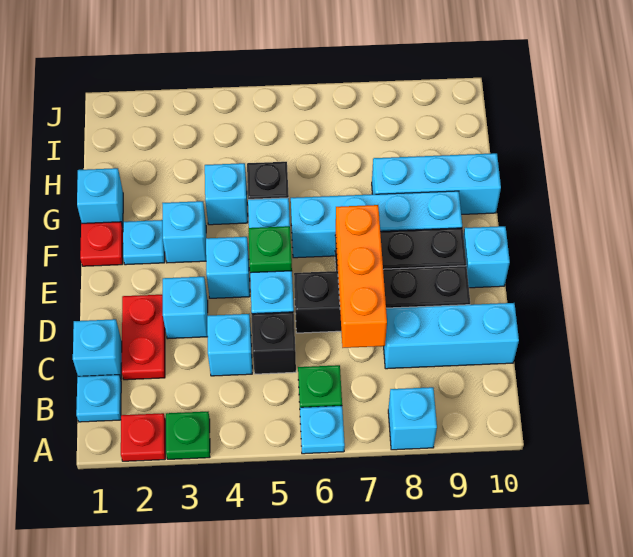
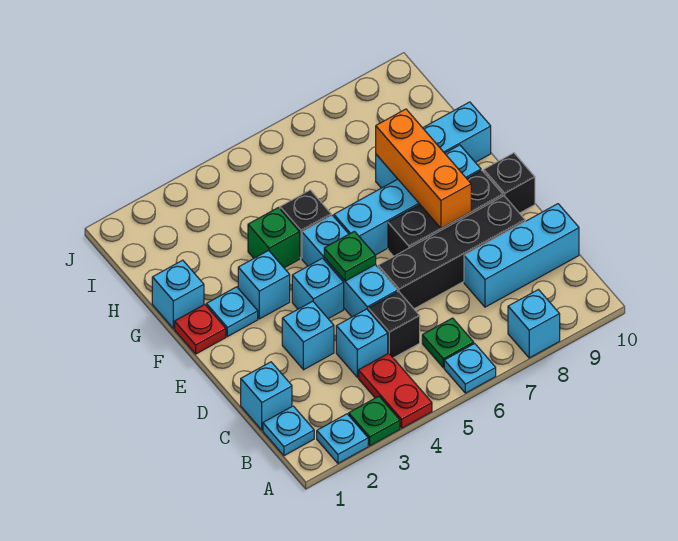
red plate A2 level 1 -> cyan plate A2 level 1
red plate C2:D2 level 1 -> red plate A4:B4 level 1
orange brick C7:E7 level 2 -> orange brick E8:G8 level 2
cyan brick E10 level 1 -> black brick E10 level 1
cyan brick G4 level 1 -> green brick G4 level 1

